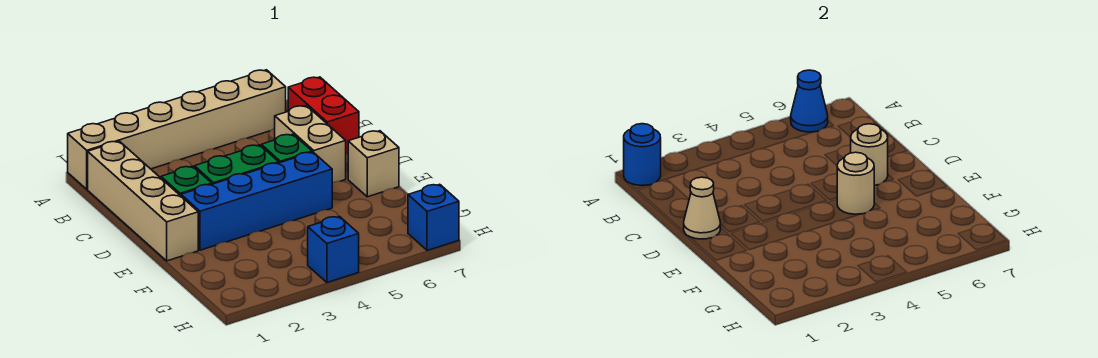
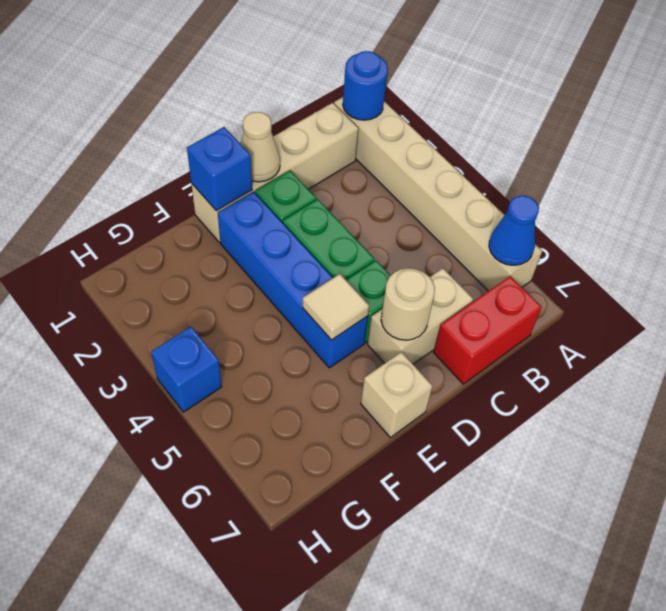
tan round brick E5 level 2 -> tan tile E5 level 2
blue brick H7 level 1 -> blue brick E1 level 2

